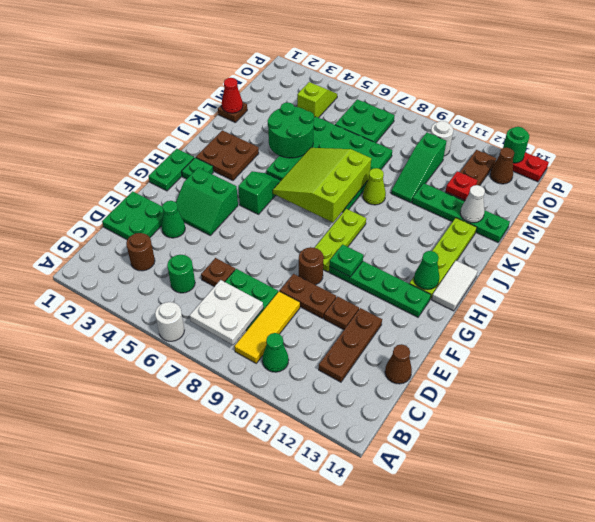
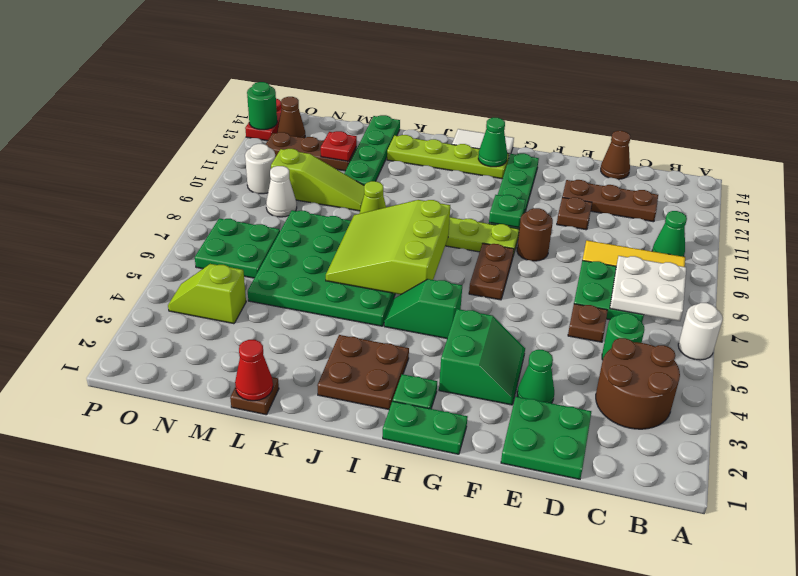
brown round brick C3 level 1 -> brown round brick B3:C4 level 1
brown plate E9:E10 level 1 -> brown plate G7:G8 level 1
lime slope I6:K8 level 2 top 8 -> lime slope I6:K8 level 2 top I
green round brick K4:L5 level 2 -> none
green slope L10:N10 level 1 top N -> lime slope L10:N10 level 1 top N
white cone L13 level 2 -> white cone N9 level 1

